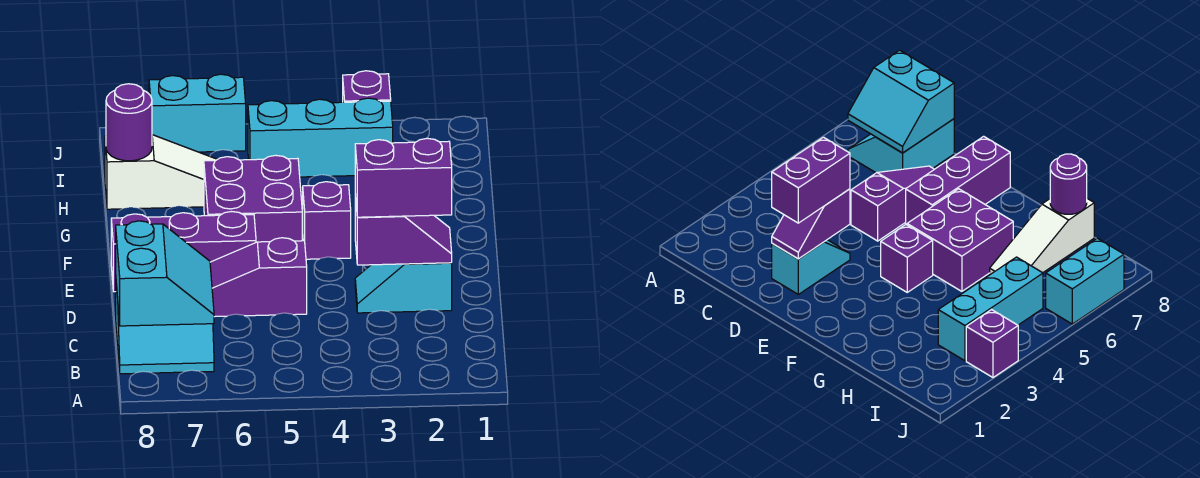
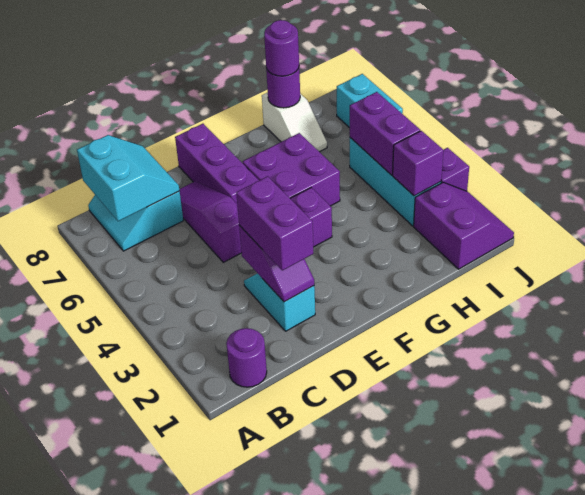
none -> purple round brick B1 level 1
cyan slope B7:C8 level 2 top 8 -> cyan slope B7:C8 level 2 top B
white slope H6:H8 level 1 top 8 -> white slope H7:H8 level 1 top 8
none -> purple round brick H8 level 3
none -> purple slope I1:J2 level 1 top I
none -> purple brick I3 level 2
none -> purple brick I4:I5 level 2

